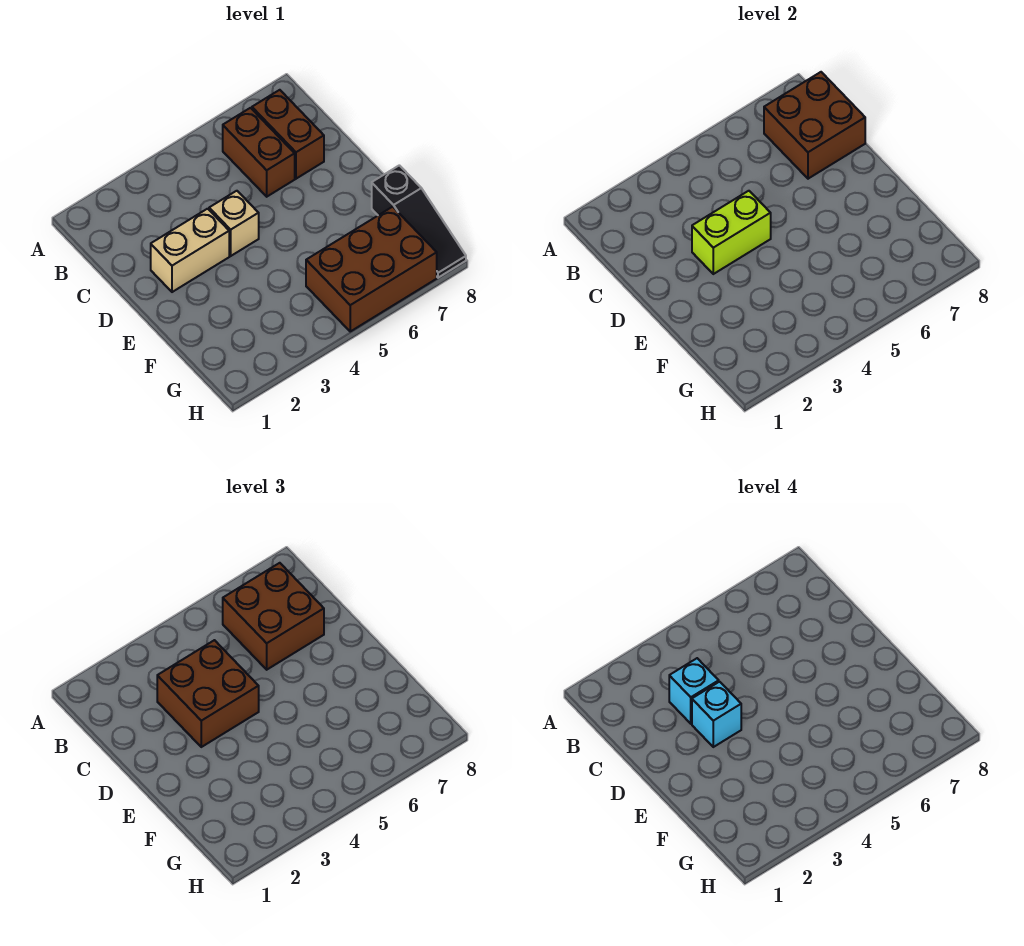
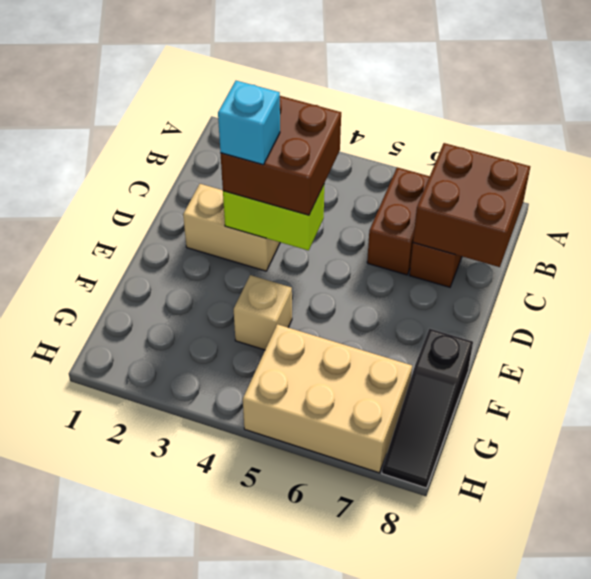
brown brick B6:C7 level 3 -> none
cyan brick C3 level 4 -> none
tan brick D4 level 1 -> tan brick F4 level 1
brown brick G5:H7 level 1 -> tan brick G5:H7 level 1

